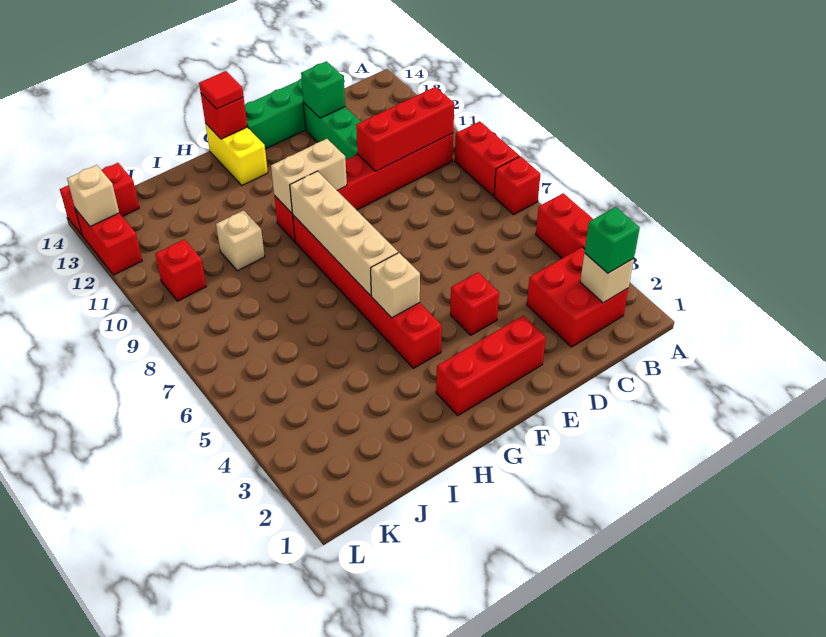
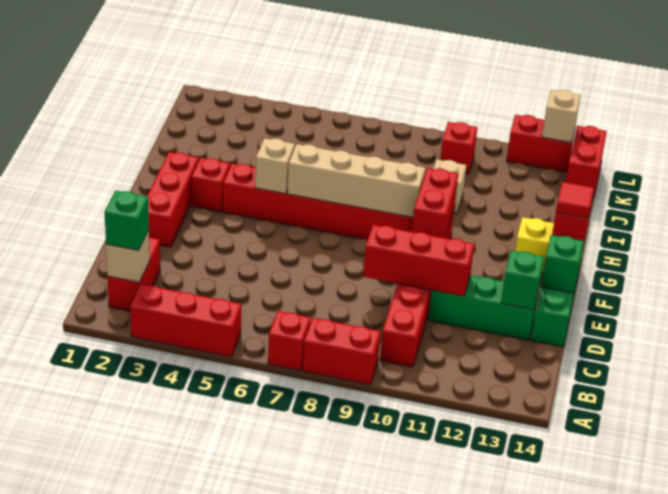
red brick B2:C3 level 1 -> red brick B2:C2 level 1
red brick B10:D10 level 2 -> red brick D9:D11 level 2
red brick E4 level 1 -> red brick G3 level 1
none -> green brick E14 level 2
tan brick F10:G10 level 2 -> red brick F10:G10 level 2

